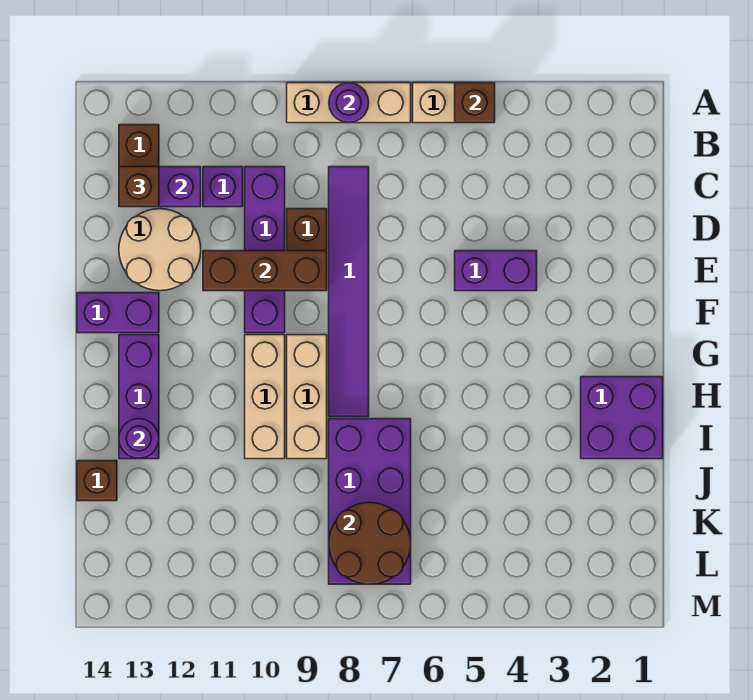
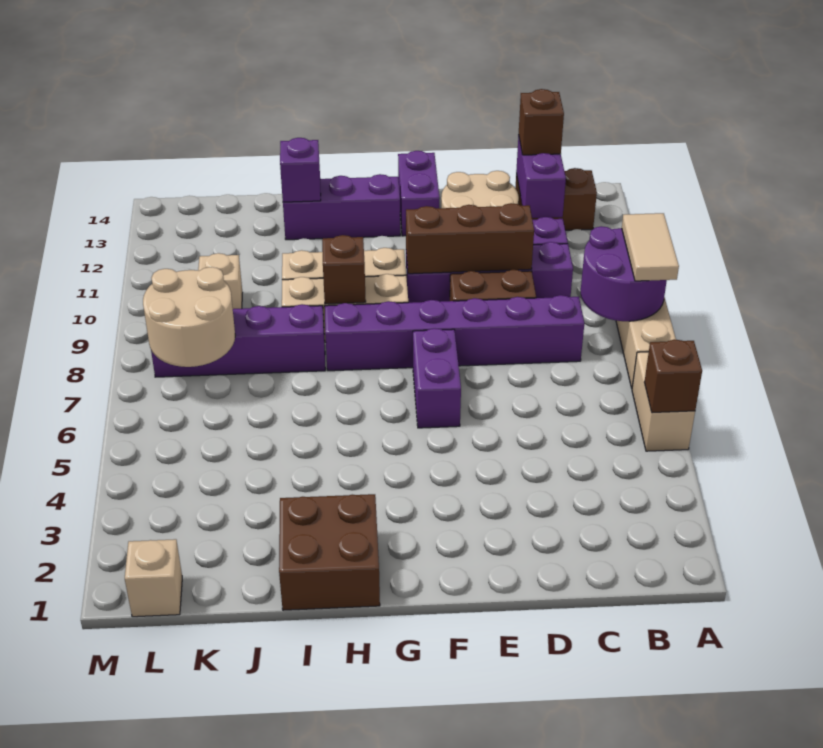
purple round brick A8 level 2 -> purple round brick A8:B9 level 2
none -> tan tile A8:A9 level 3
purple tile C8:H8 level 1 -> purple brick C8:H8 level 1
purple brick E4:E5 level 1 -> purple brick F6:F7 level 1
brown brick E9:E11 level 2 -> brown brick D10:F10 level 2
purple brick H1:I2 level 1 -> brown brick H1:I2 level 1
purple brick I7:L8 level 1 -> purple brick I8:L8 level 1
purple round brick I13 level 2 -> purple brick I13 level 2
brown brick J14 level 1 -> brown brick H9 level 2
brown round brick K7:L8 level 2 -> tan round brick K7:L8 level 2
none -> tan brick K10 level 1
none -> tan brick L1 level 1

